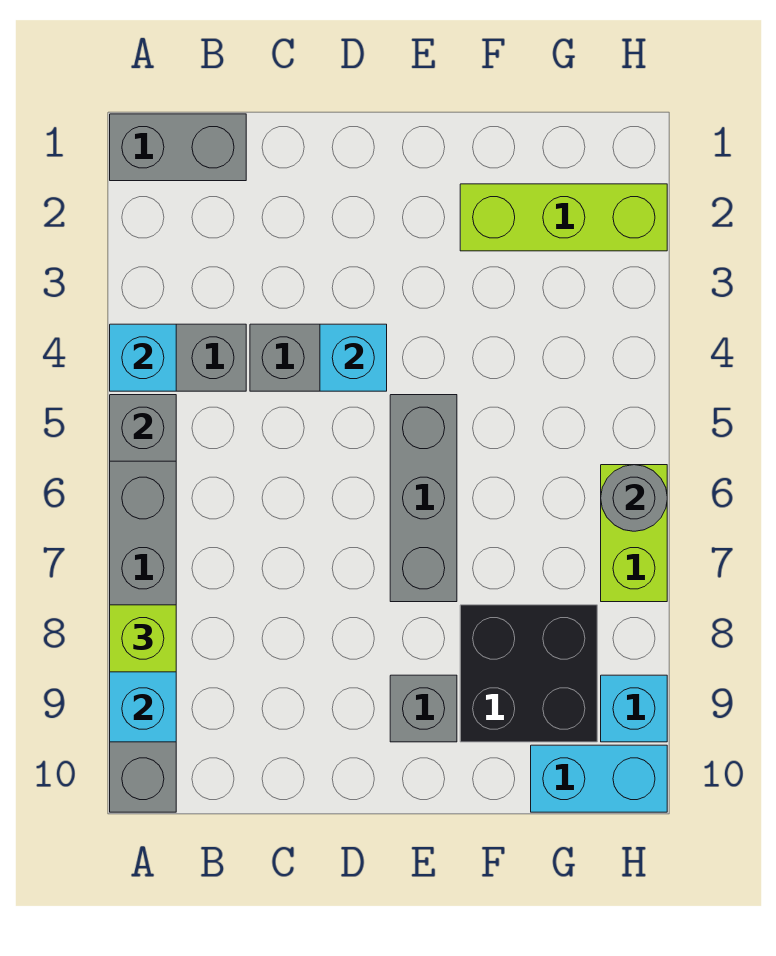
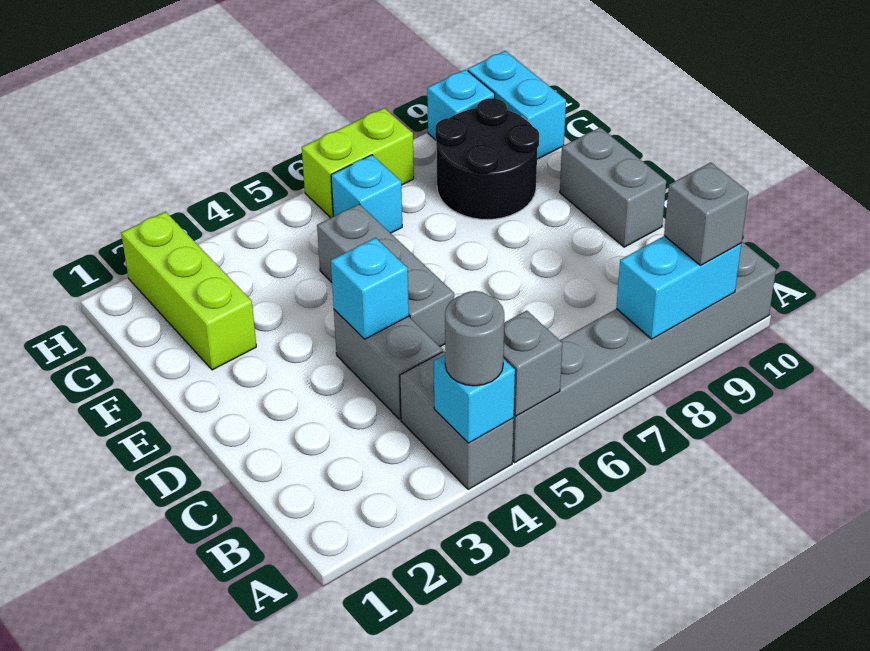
grey brick A1:B1 level 1 -> grey brick D10:E10 level 1
lime brick A8 level 3 -> none
grey brick E5:E7 level 1 -> grey brick D5:F5 level 1
grey brick E9 level 1 -> grey brick A9 level 3
black brick F8:G9 level 1 -> black round brick F8:G9 level 1
none -> cyan brick G6 level 1
grey round brick H6 level 2 -> grey round brick A4 level 3

